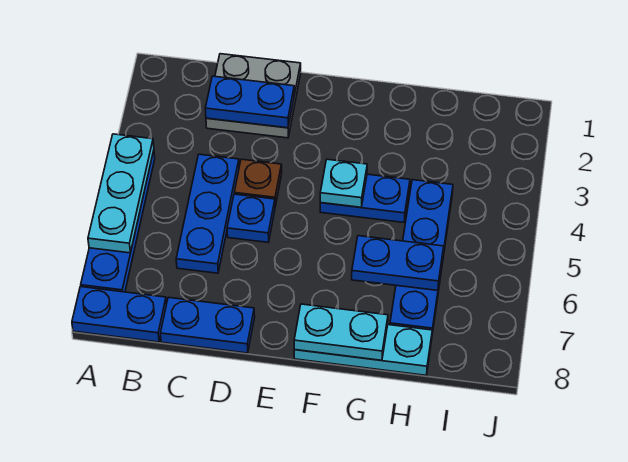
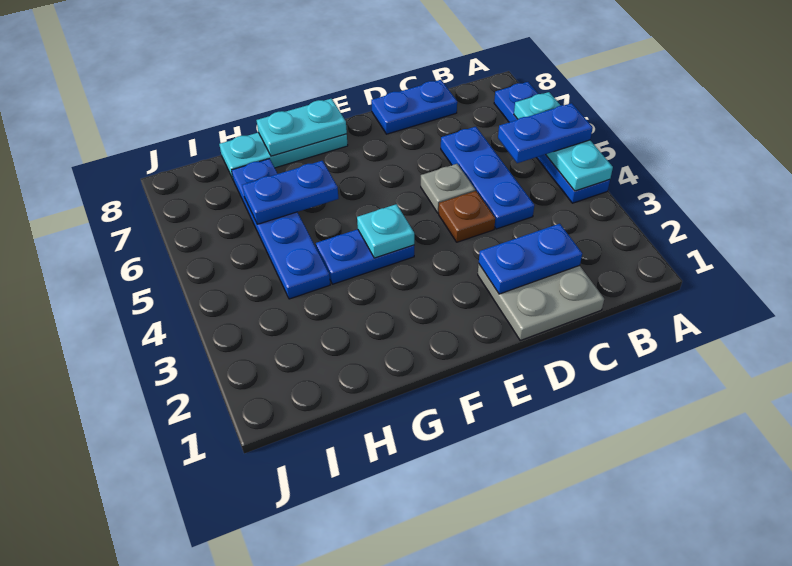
blue plate A8:B8 level 1 -> blue plate A5:B5 level 3
blue plate D5 level 1 -> grey plate D5 level 1

